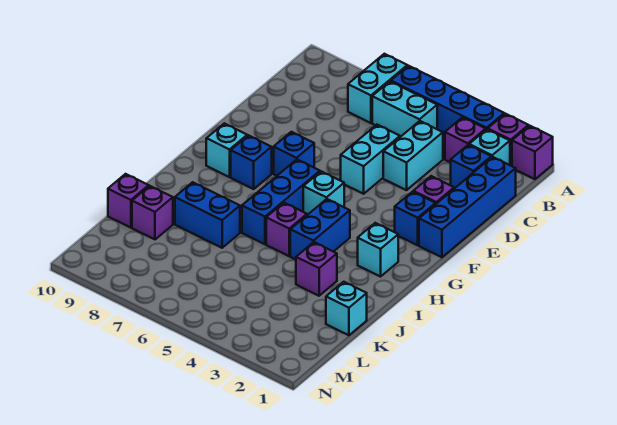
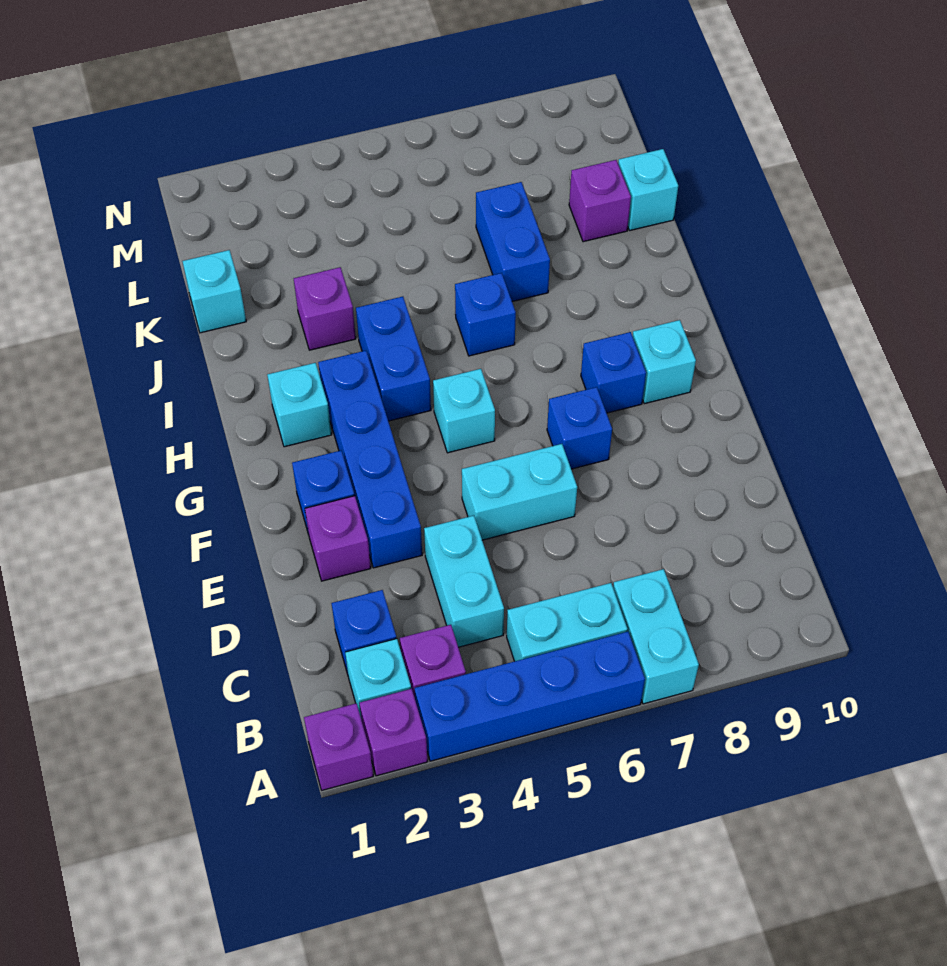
blue brick C1:F1 level 1 -> blue brick E3:H3 level 1
cyan brick D5:E5 level 1 -> cyan brick E5:E6 level 1
blue brick G6:I6 level 1 -> blue brick I6 level 1
purple brick I5 level 1 -> none
blue brick J7:J8 level 1 -> blue brick J7:K7 level 1
purple brick K10 level 1 -> cyan brick K10 level 1

